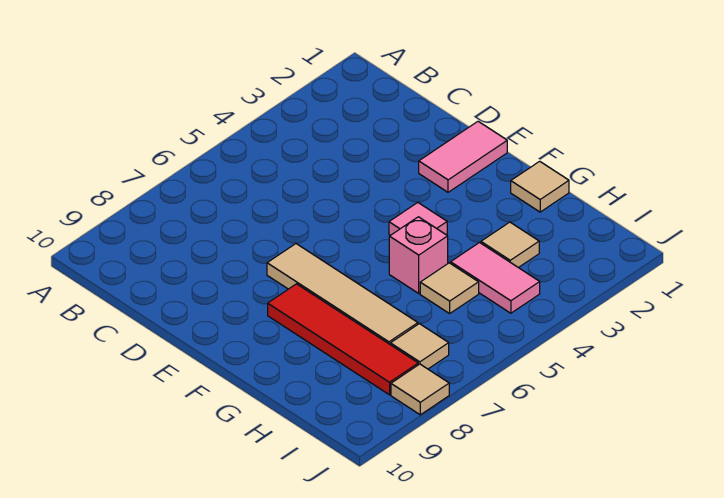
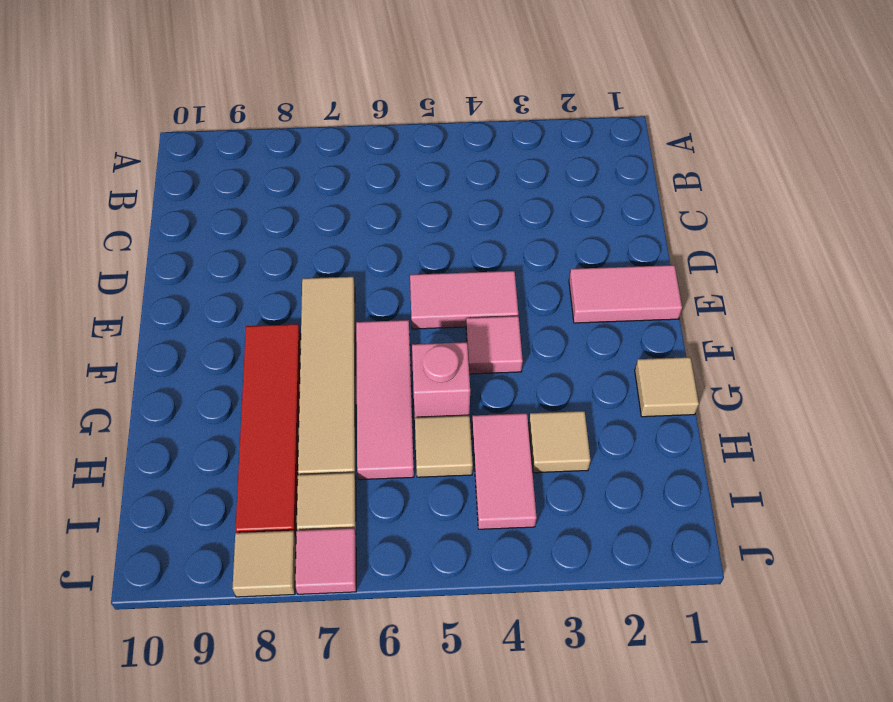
none -> pink tile E4:E5 level 1
none -> pink tile F6:H6 level 1
none -> pink tile J7 level 1

